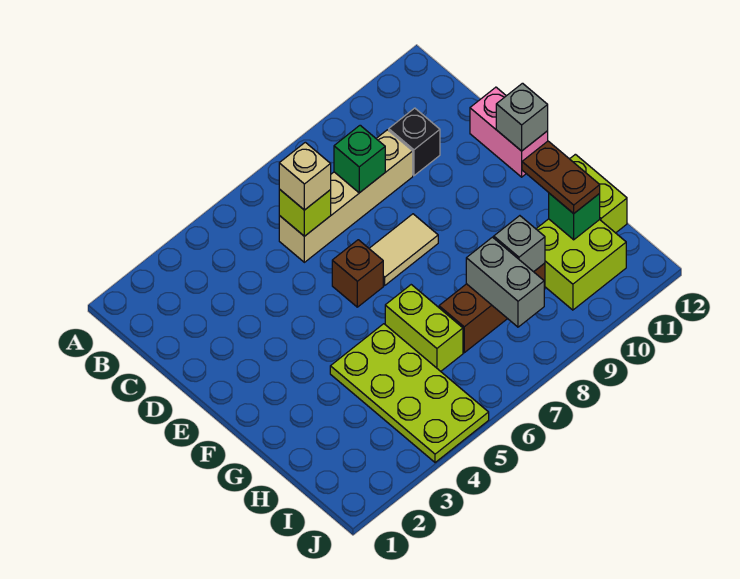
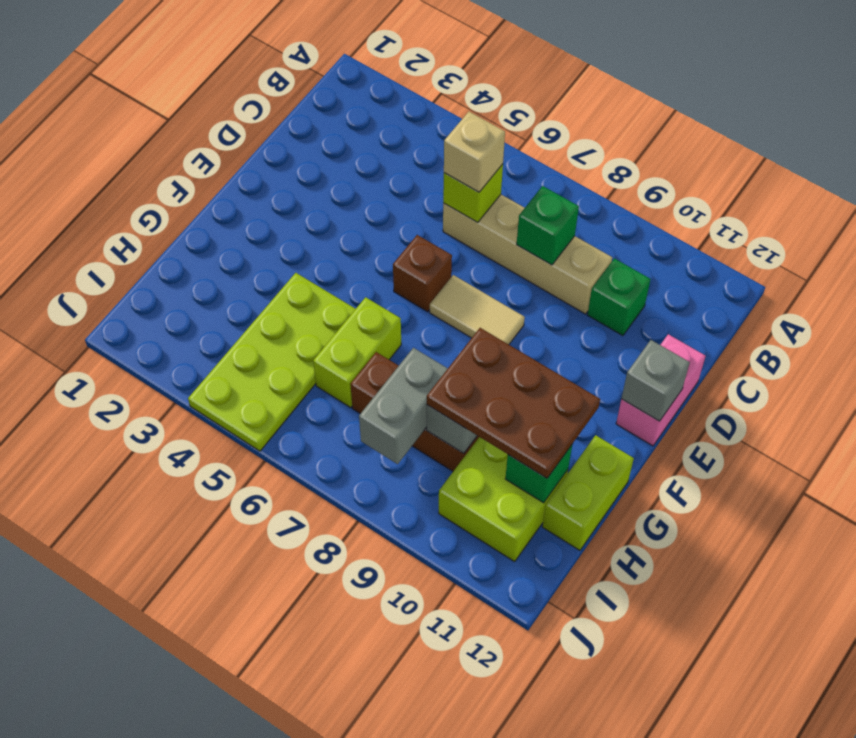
black brick C10 level 1 -> green brick C10 level 1
brown plate G11:H11 level 3 -> brown plate G9:H11 level 3

